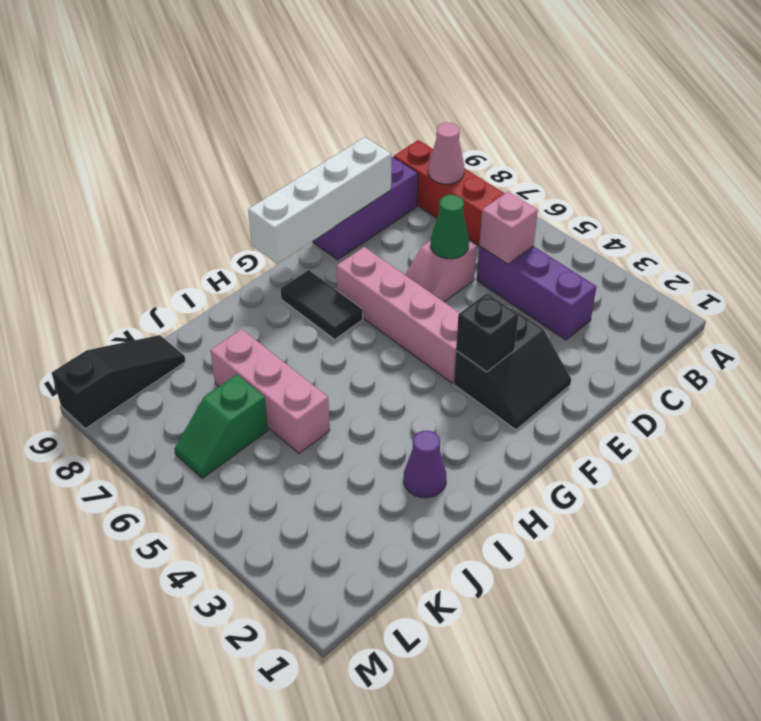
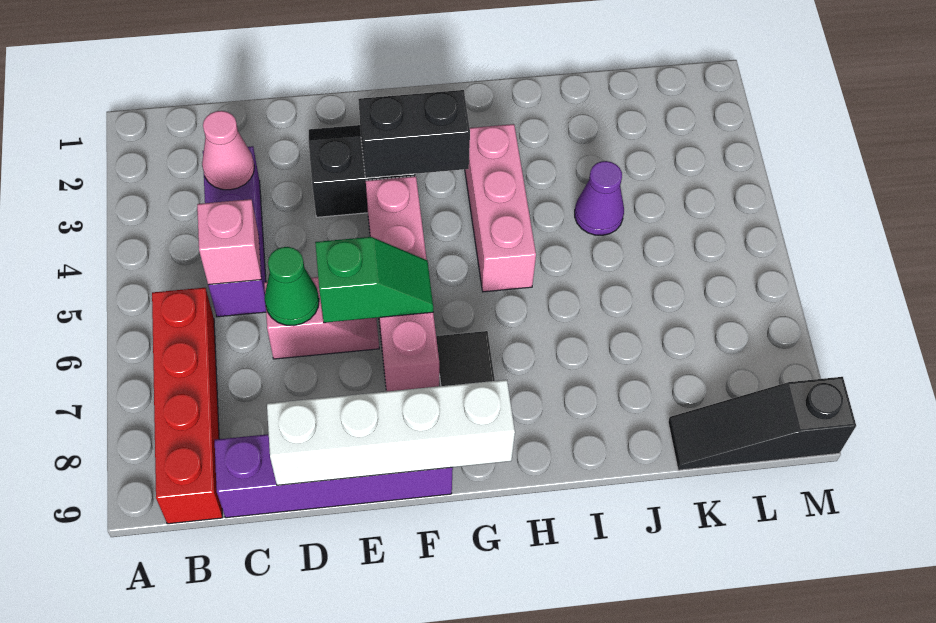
pink cone B8 level 2 -> pink cone C3 level 2
purple brick C9:E9 level 1 -> purple brick C9:F9 level 1
black brick F3 level 2 -> black brick F3:G3 level 2
purple cone I2 level 1 -> purple cone J4 level 1
pink brick J5:J7 level 1 -> pink brick H3:H5 level 1
green slope K6:L6 level 1 top K -> green slope E6:F6 level 2 top E

